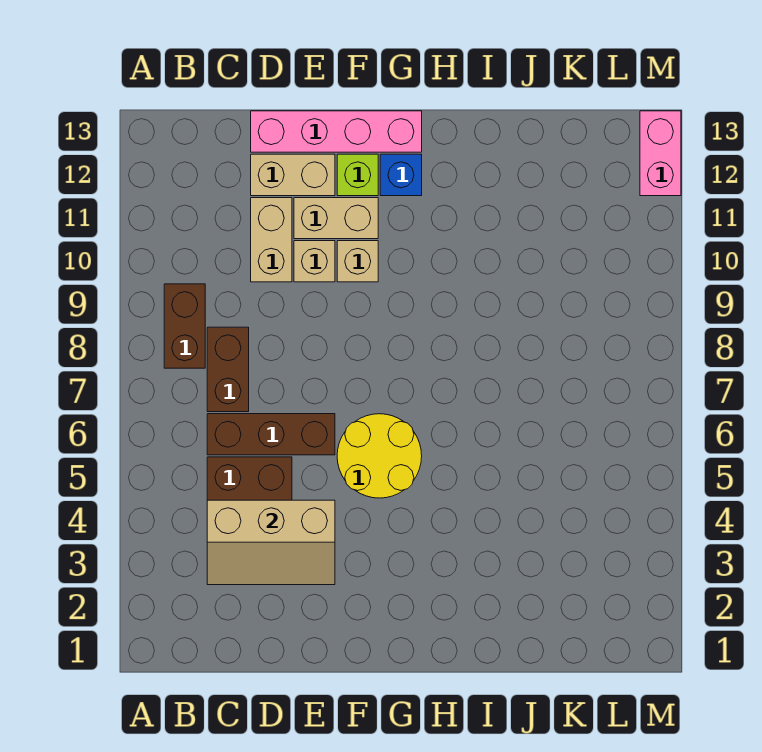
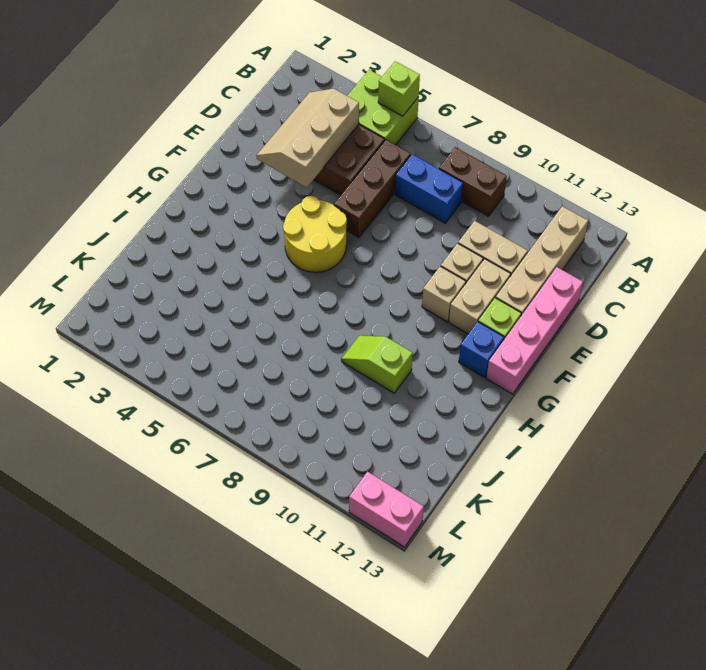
none -> lime brick A4:B5 level 1
none -> lime brick A5 level 2
brown brick C7:C8 level 1 -> blue brick C7:C8 level 1
tan brick D12:E12 level 1 -> tan brick B12:E12 level 1
none -> lime slope I9:I10 level 1 top 10

